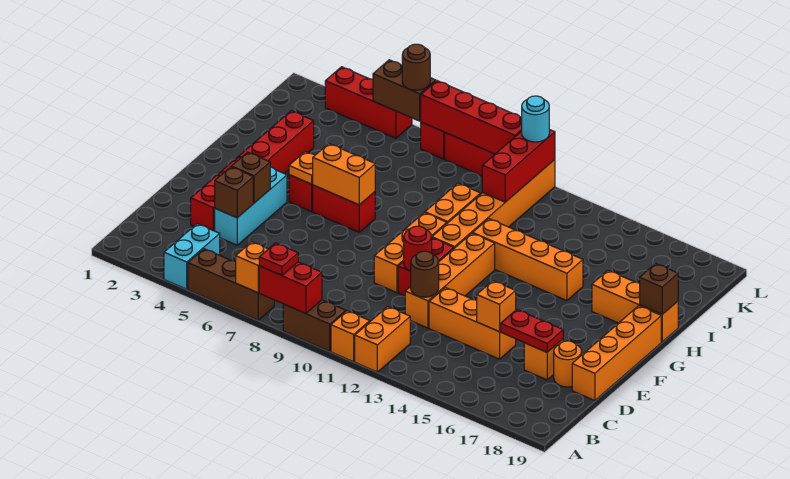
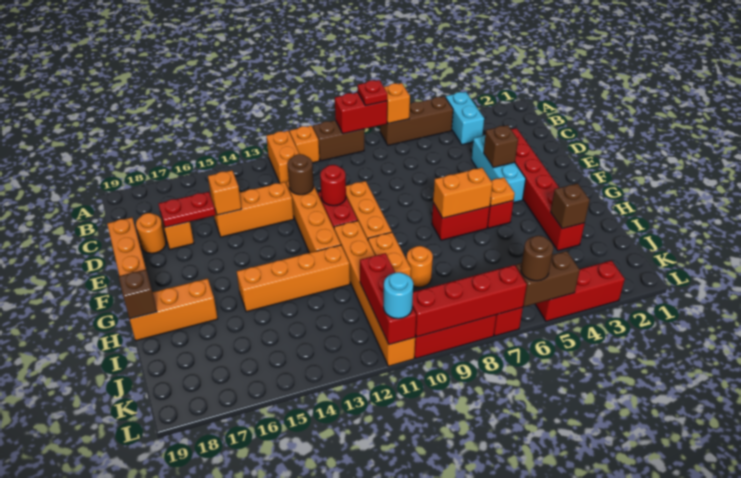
brown brick D4 level 2 -> brown brick I3 level 2
none -> orange round brick I9 level 1

